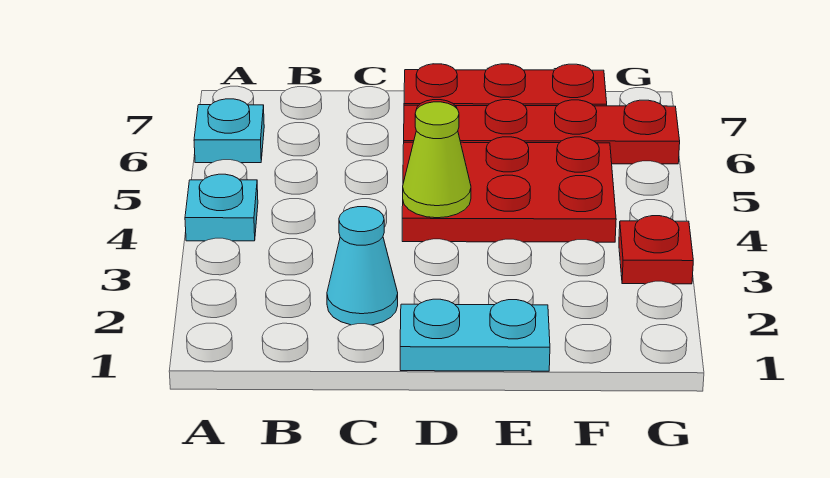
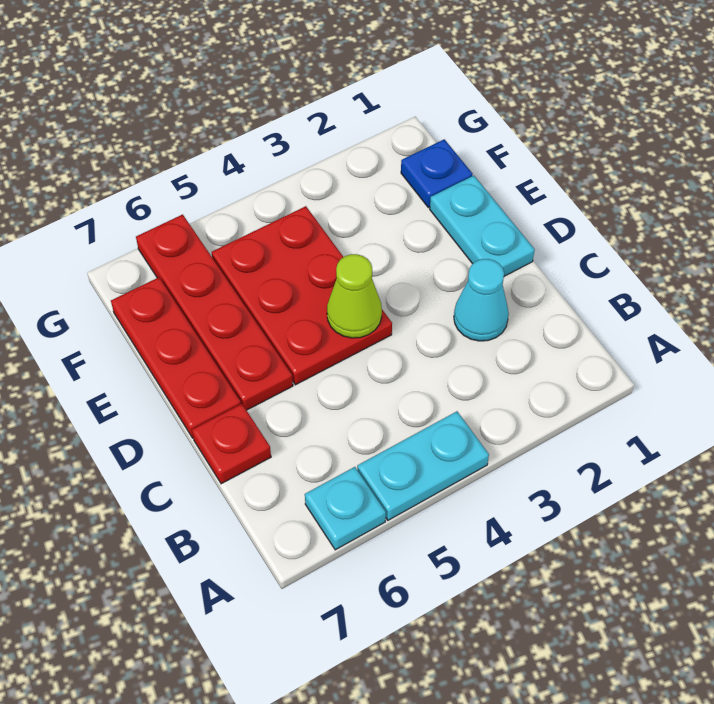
cyan plate A4 level 1 -> cyan plate A4:A5 level 1
none -> blue plate F1 level 1
red plate G3 level 1 -> red plate C7 level 1

